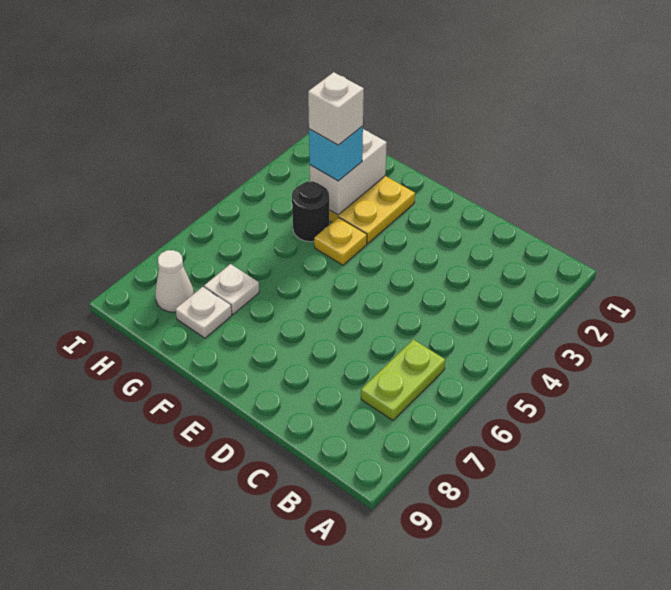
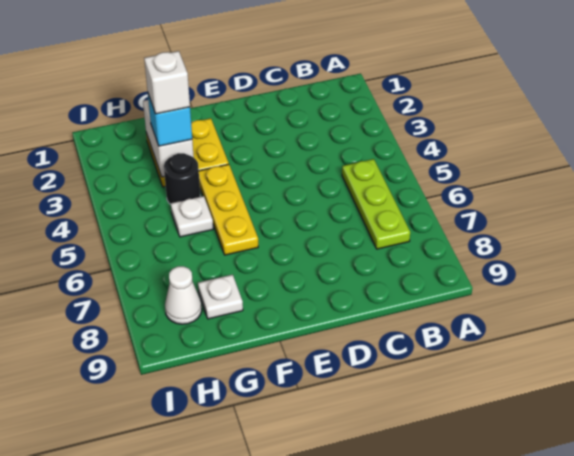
lime plate B6:B7 level 1 -> lime plate B5:B7 level 1
yellow plate F4 level 1 -> yellow plate F4:F6 level 1
white plate G7 level 1 -> white plate G5 level 1

